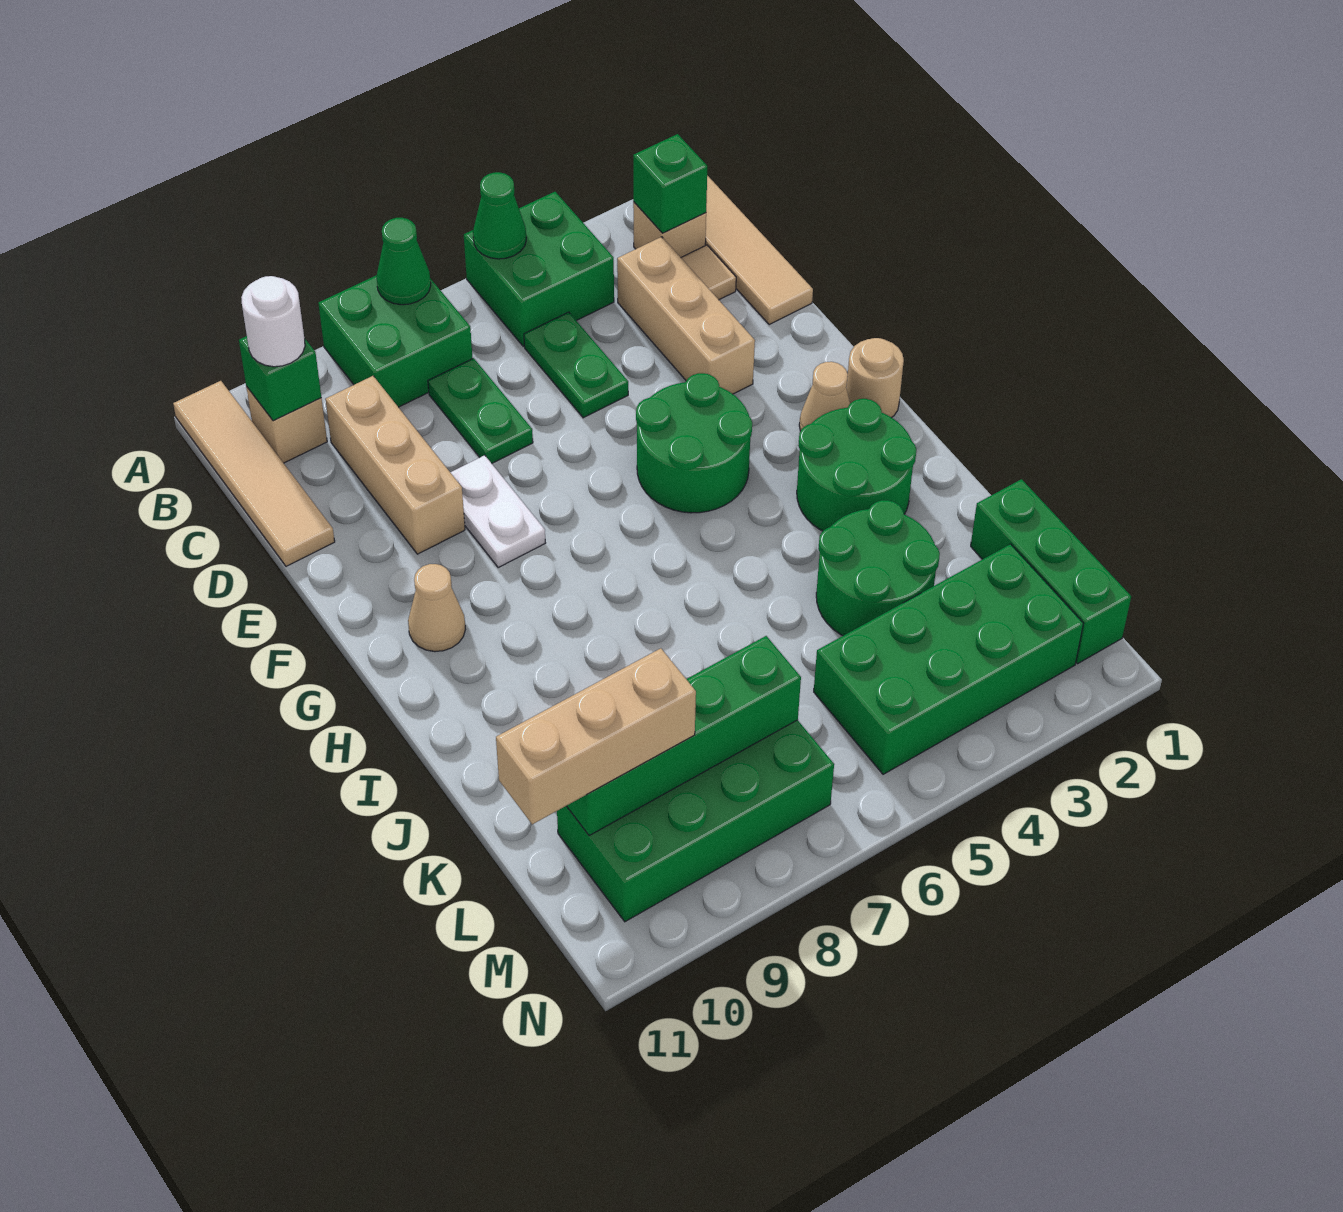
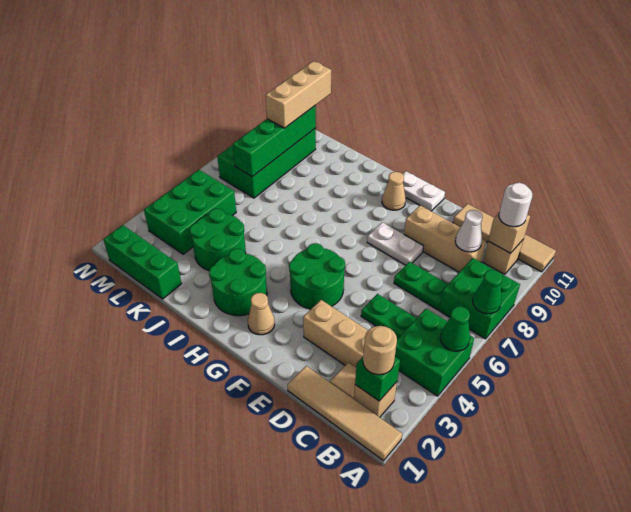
green brick B10 level 2 -> tan brick B10 level 2
none -> white cone C9 level 2
none -> white plate F11:G11 level 1
tan round brick G1 level 1 -> tan round brick B2 level 3
green brick L2:M5 level 1 -> green brick L3:M5 level 1

